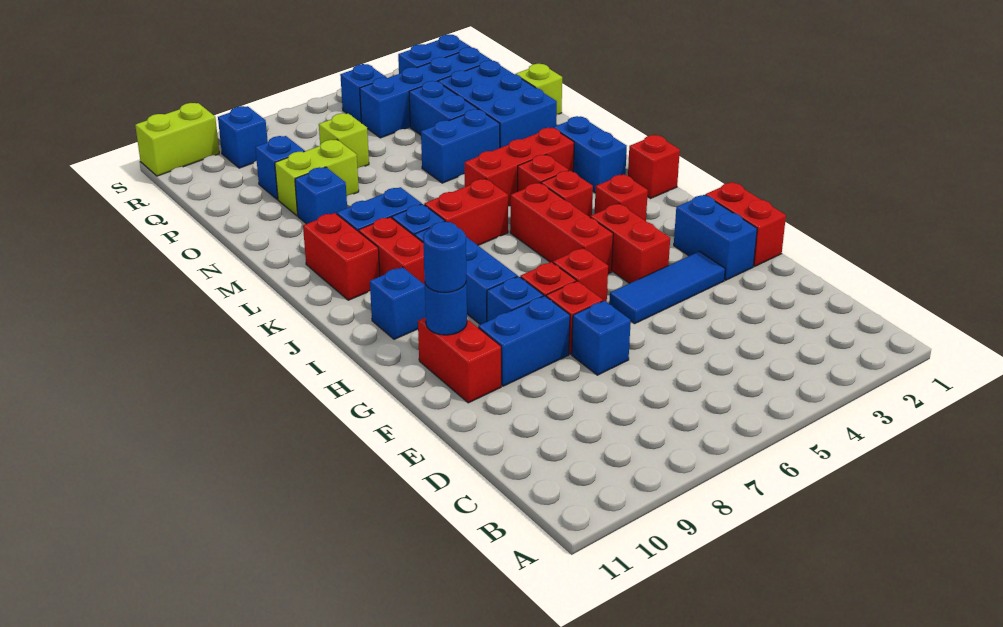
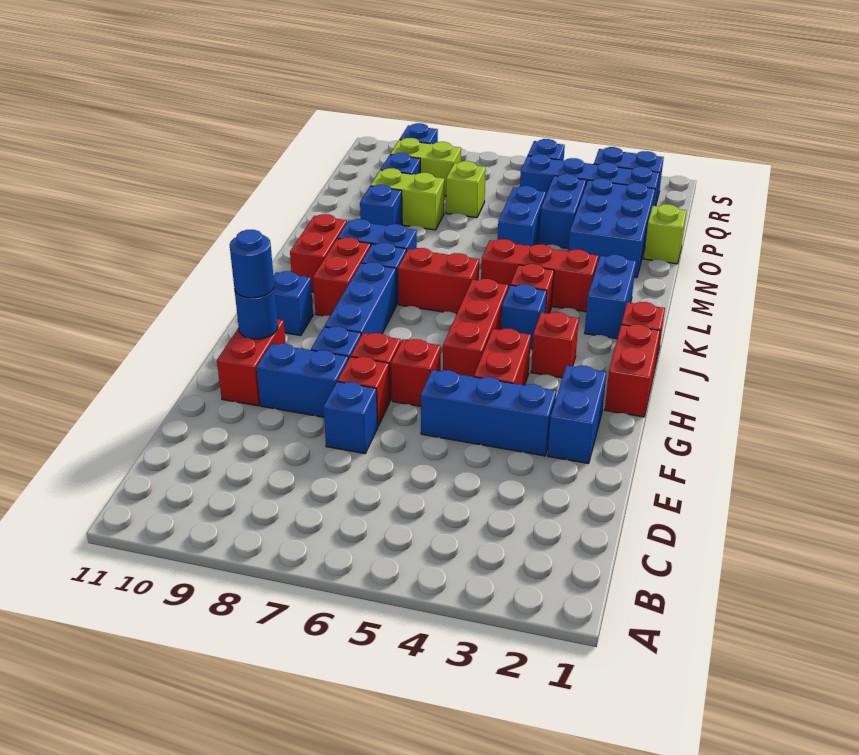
red brick F1:G1 level 1 -> red brick H1:I1 level 1
blue tile F3:F5 level 1 -> blue brick F3:F5 level 1
red brick J4 level 1 -> blue brick J4 level 1
blue brick N4:N5 level 1 -> blue brick N5:O5 level 1
lime brick S10:S11 level 1 -> lime brick Q8:Q9 level 1

